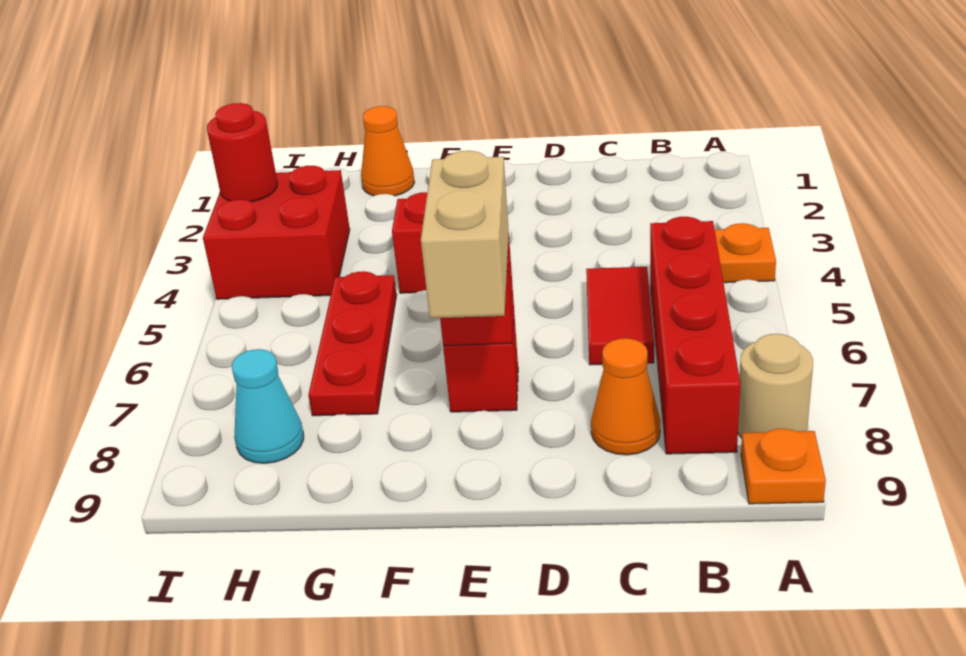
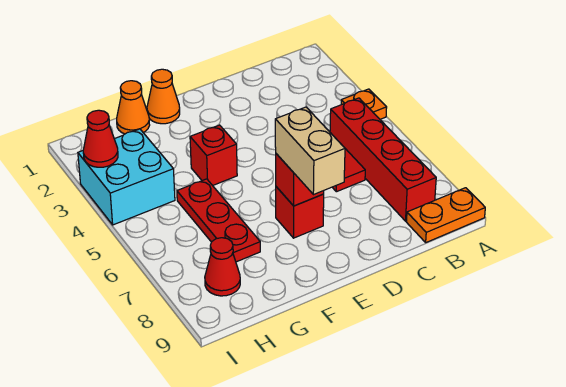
tan round brick A8 level 1 -> none
orange plate A9 level 1 -> orange plate A9:B9 level 1
orange cone C8 level 1 -> orange cone F1 level 1
red brick H3:I4 level 1 -> cyan brick H3:I4 level 1
cyan cone H8 level 1 -> red cone H8 level 1
red round brick I3 level 2 -> red cone I3 level 2

